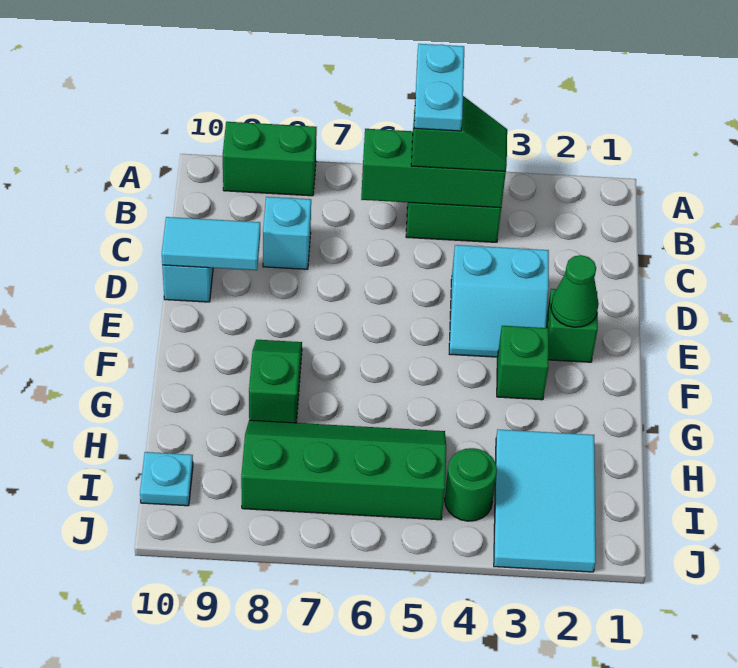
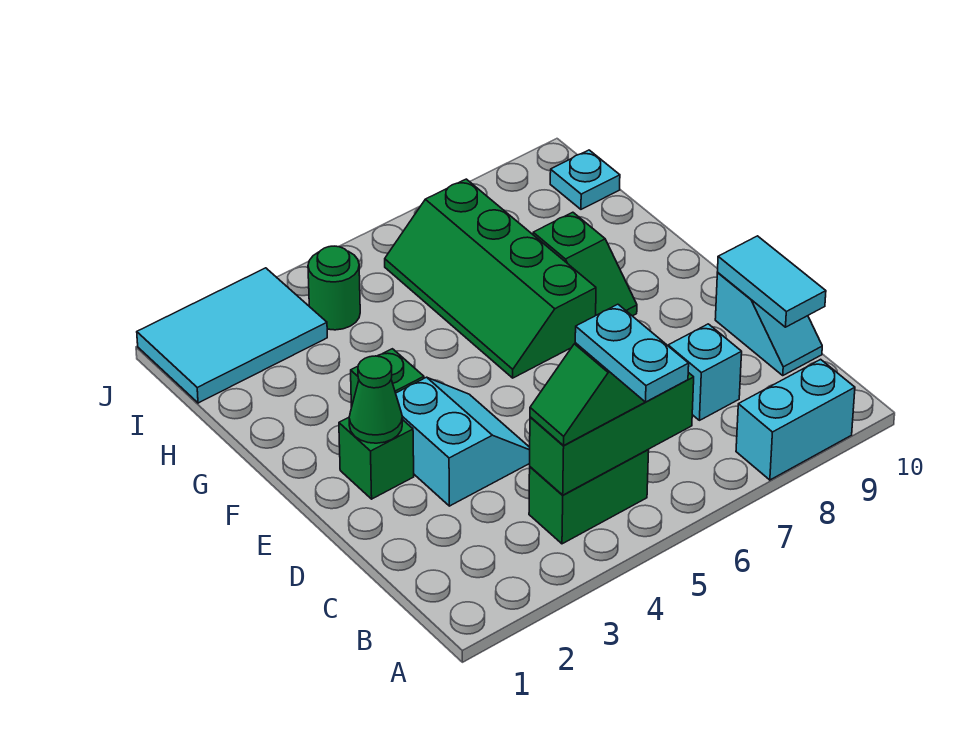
green brick A8:A9 level 1 -> cyan brick A8:A9 level 1
cyan slope D3:E4 level 1 top D -> cyan slope D3:E4 level 1 top 3
cyan tile D9:D10 level 2 -> cyan tile C10:D10 level 2
cyan tile H2:J3 level 1 -> cyan tile I1:J3 level 1
green slope H5:I8 level 1 top I -> green slope F6:I7 level 1 top 7

